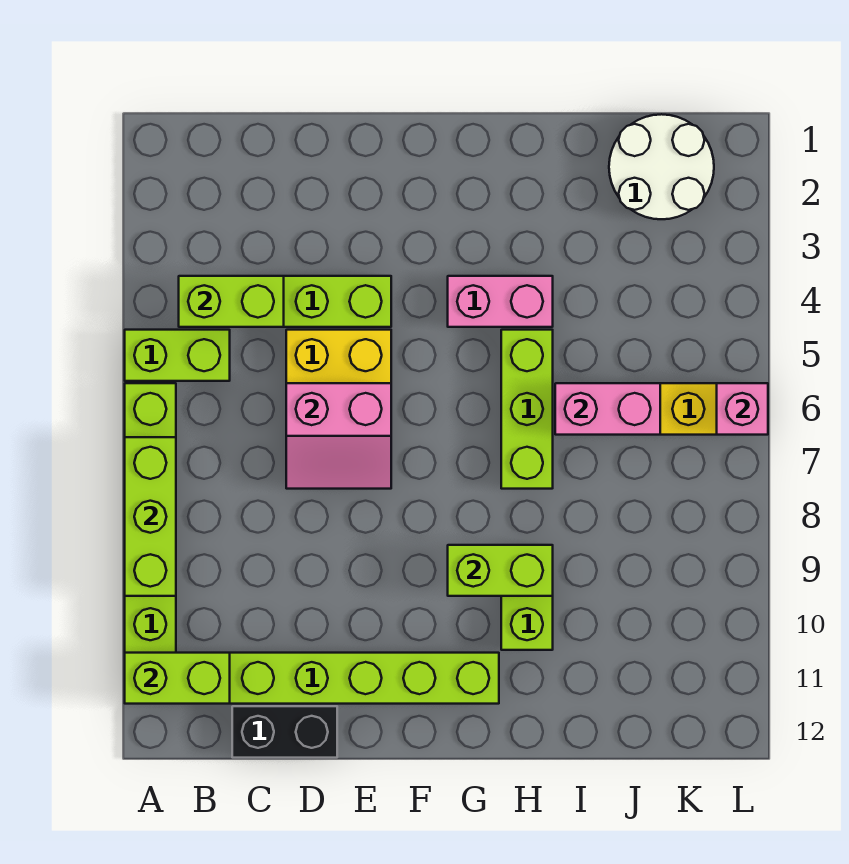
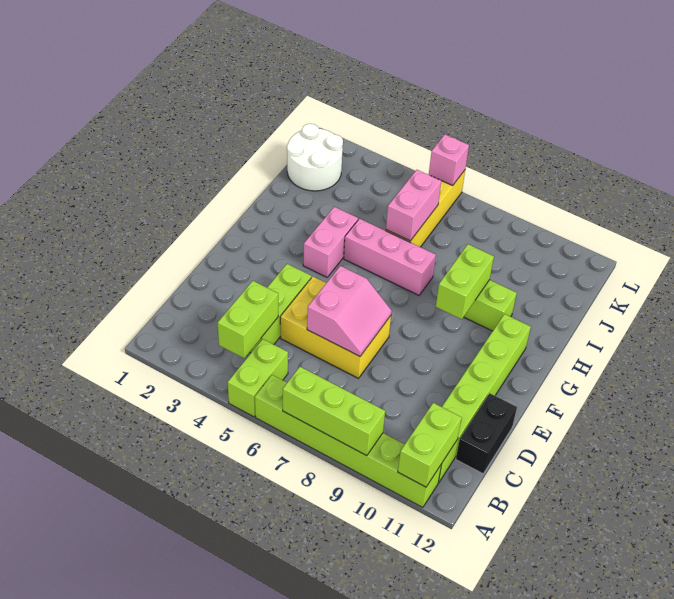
lime brick H5:H7 level 1 -> pink brick H5:H7 level 1

